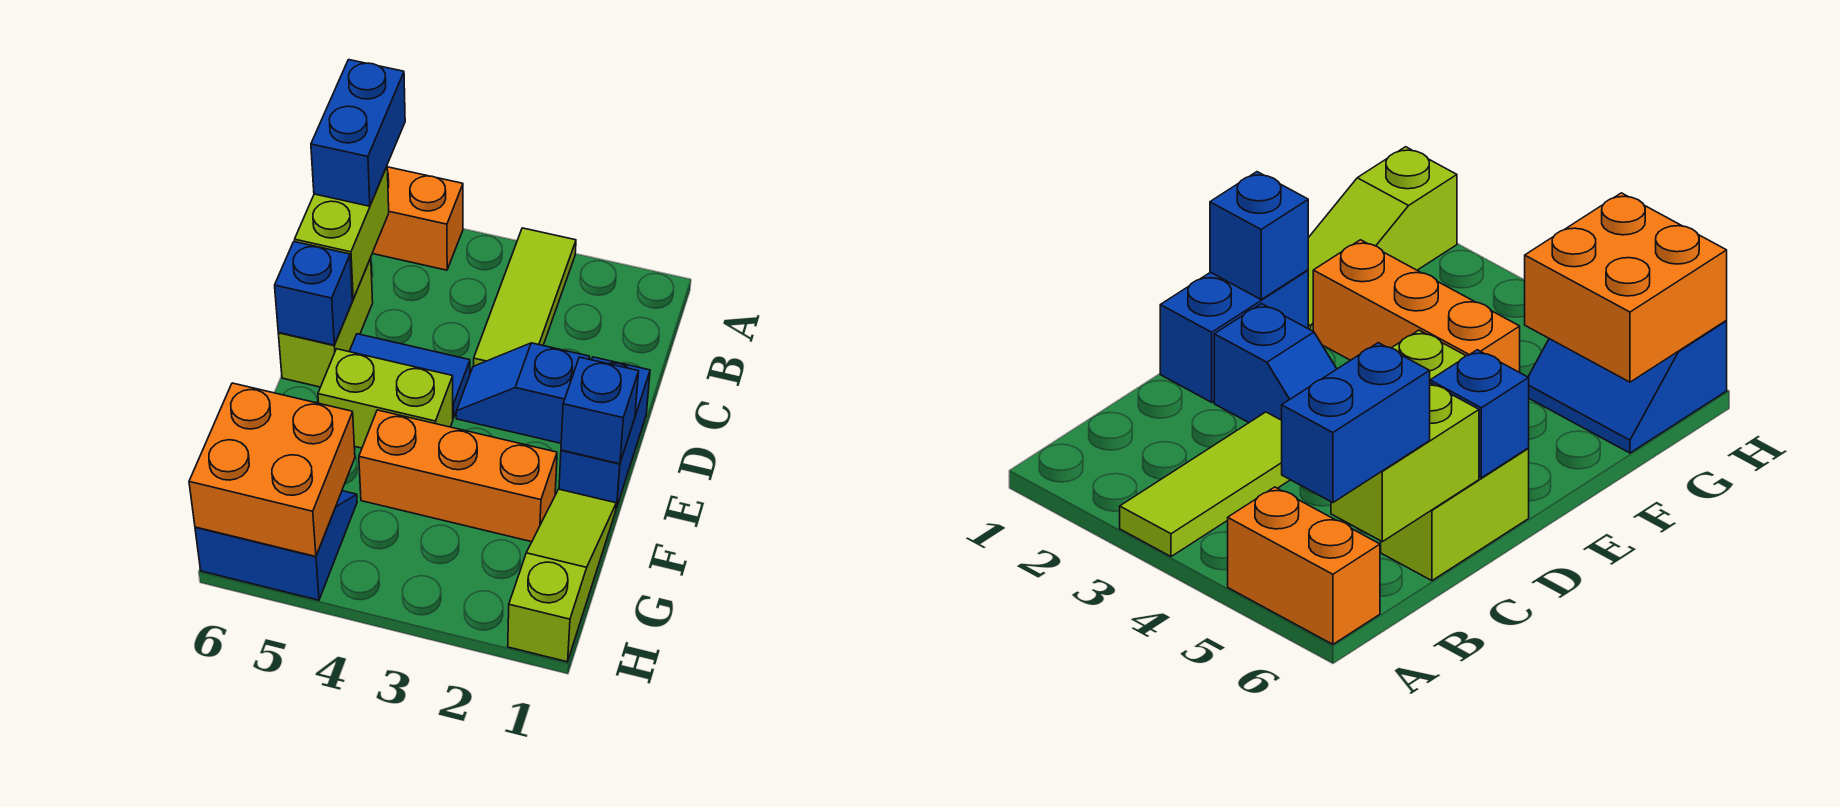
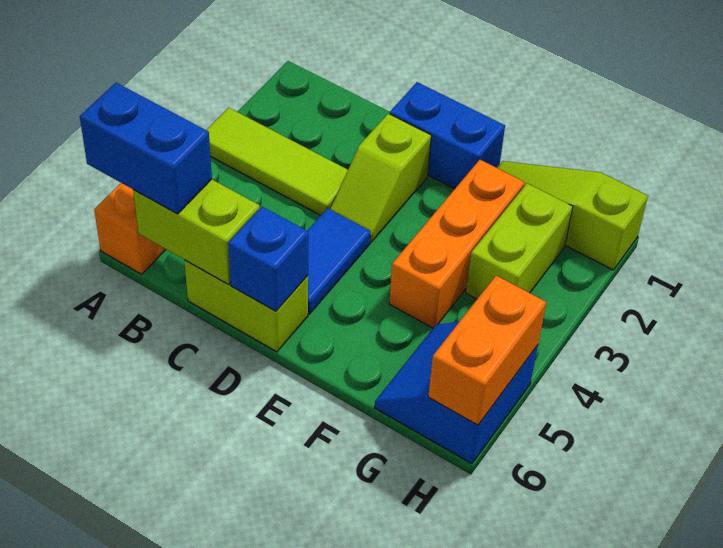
blue slope D2:D3 level 1 top 2 -> lime slope D2:D3 level 1 top 2
blue brick E1 level 2 -> none
lime brick E4:E5 level 1 -> lime brick G2:G3 level 1
orange brick G5:H6 level 2 -> orange brick H5:H6 level 2

